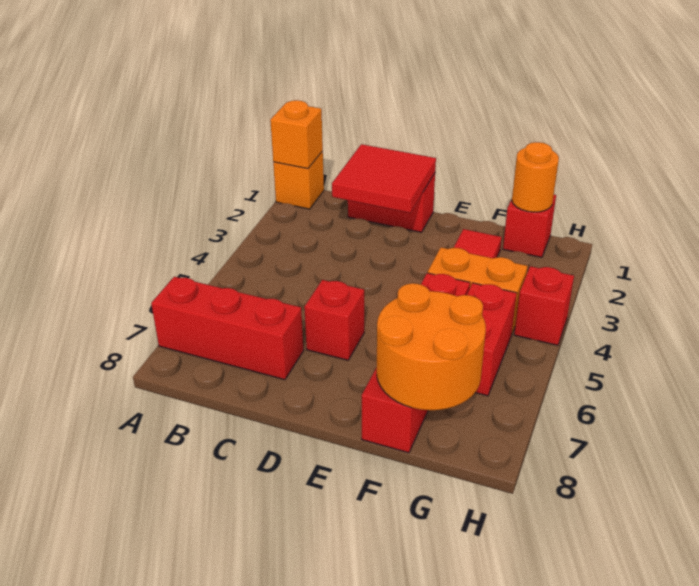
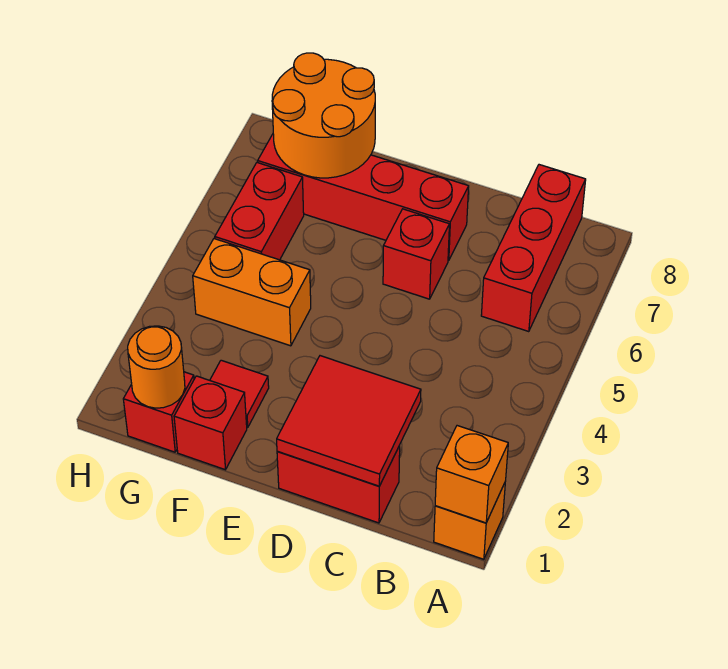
red brick A7:C7 level 1 -> red brick B6:B8 level 1
red brick F5:F8 level 1 -> red brick D7:G7 level 1
red brick H4 level 1 -> red brick F1 level 1

